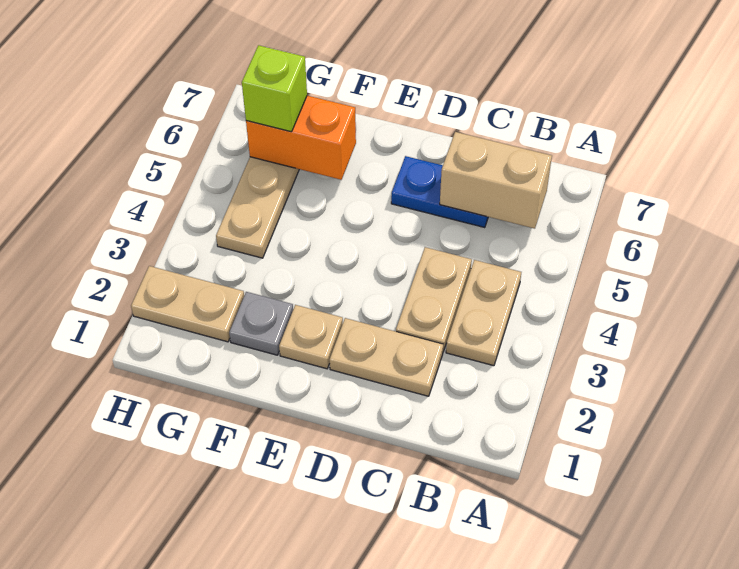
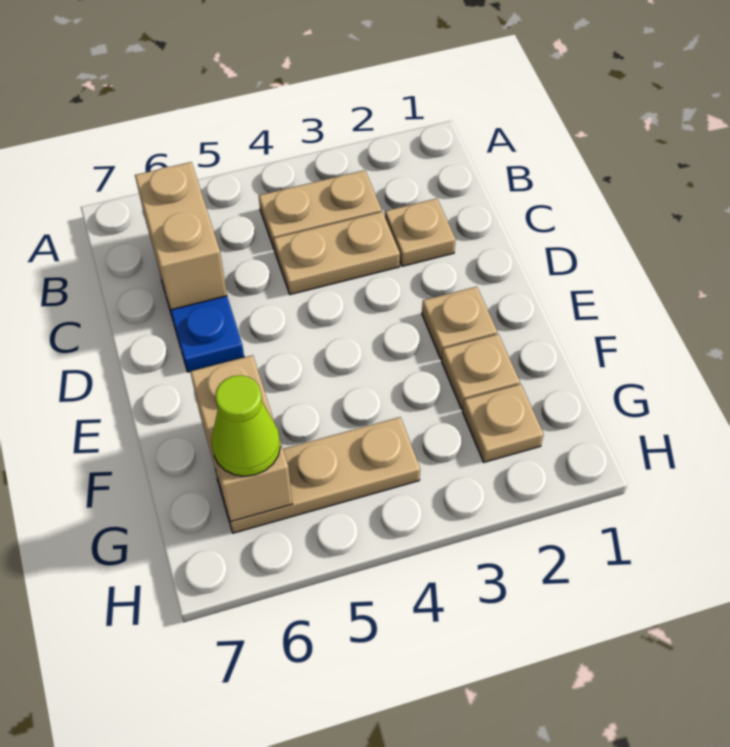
tan plate C2:D2 level 1 -> tan plate C2 level 1
grey plate F2 level 1 -> tan plate F2 level 1
orange brick F6:G6 level 2 -> tan brick F6:G6 level 2
tan plate G2:H2 level 1 -> tan plate G2 level 1
lime brick G6 level 3 -> lime cone G6 level 3

